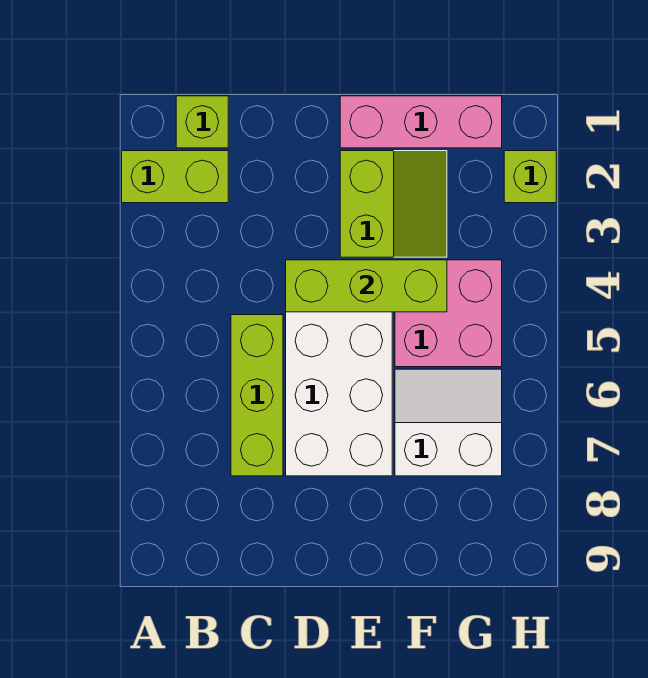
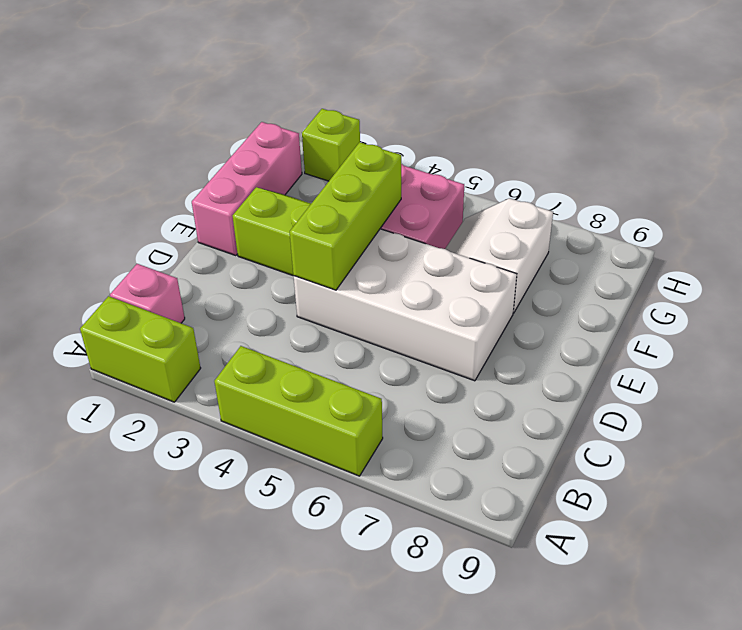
lime brick A2:B2 level 1 -> lime brick A1:A2 level 1
lime brick B1 level 1 -> pink brick B1 level 1
lime brick C5:C7 level 1 -> lime brick A4:A6 level 1

